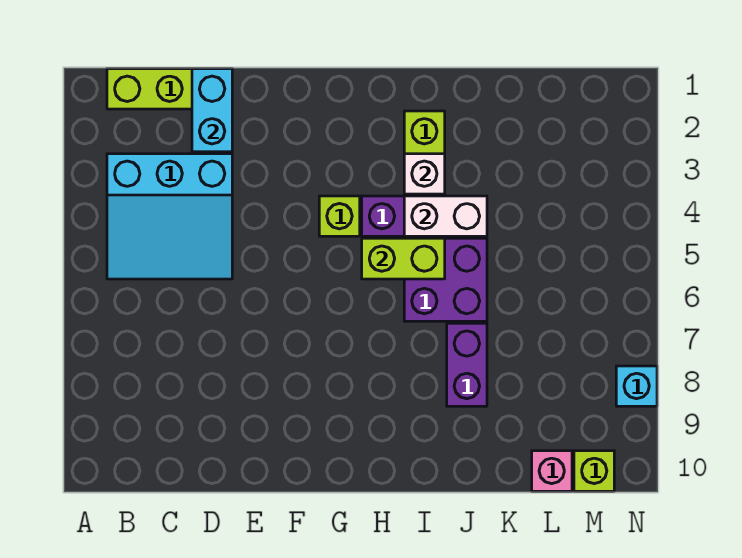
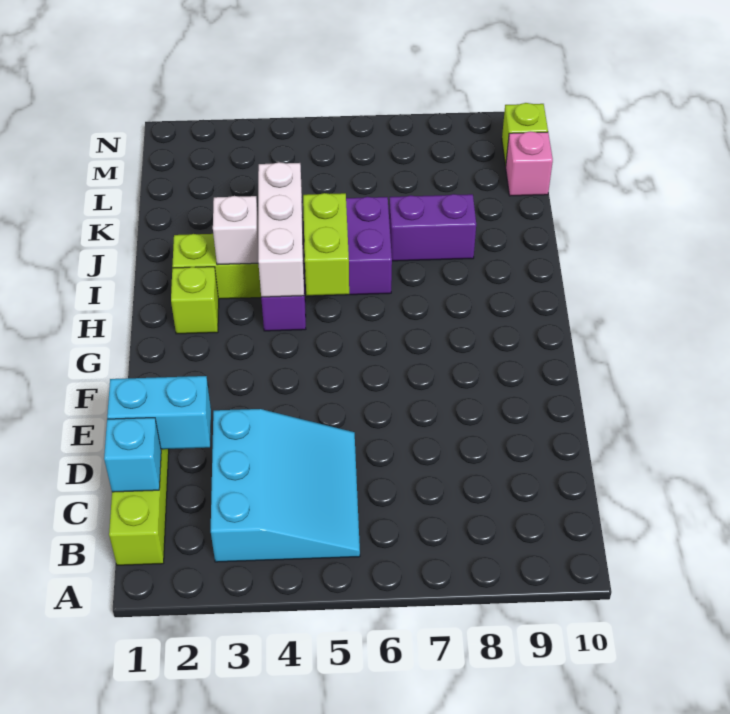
lime brick G4 level 1 -> lime brick H2 level 1
white brick I4:J4 level 2 -> white brick H4:J4 level 2
cyan brick N8 level 1 -> cyan brick C1 level 2

